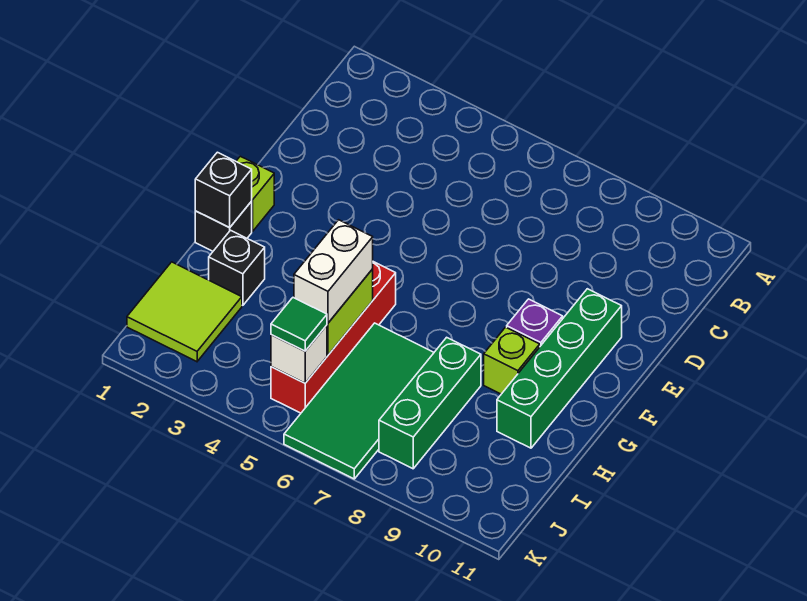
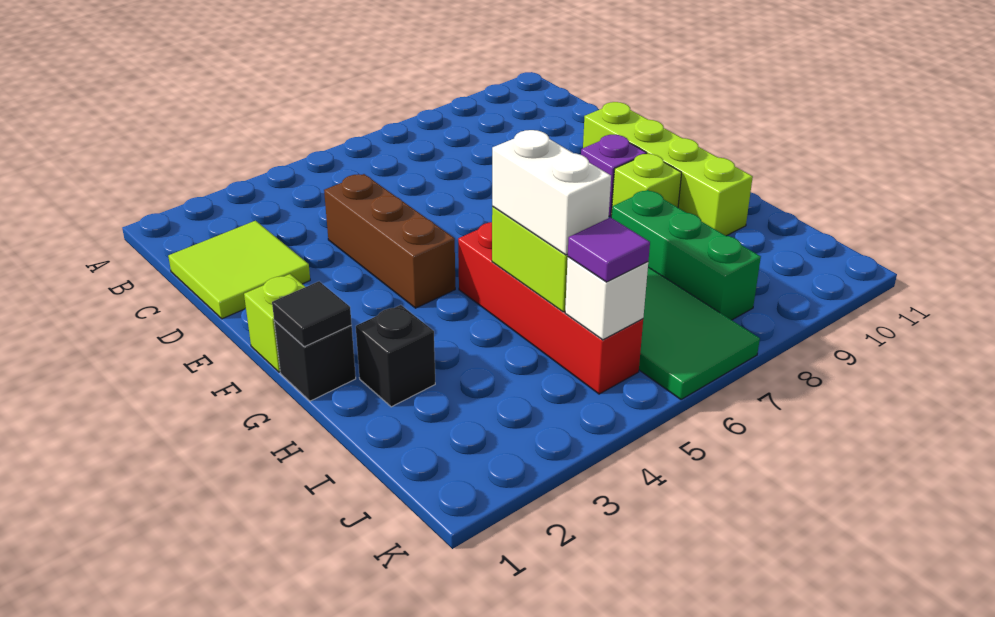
none -> brown brick D4:F4 level 1
green brick E10:H10 level 1 -> lime brick E10:H10 level 1
black brick G1 level 2 -> black tile G1 level 2
lime tile I1:J2 level 1 -> lime tile C1:D2 level 1
green tile J5 level 3 -> purple tile J5 level 3

